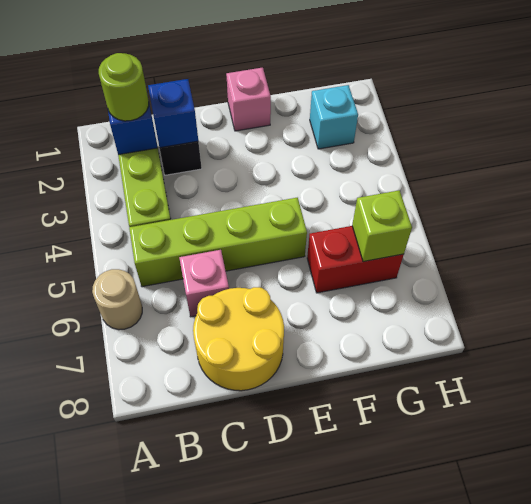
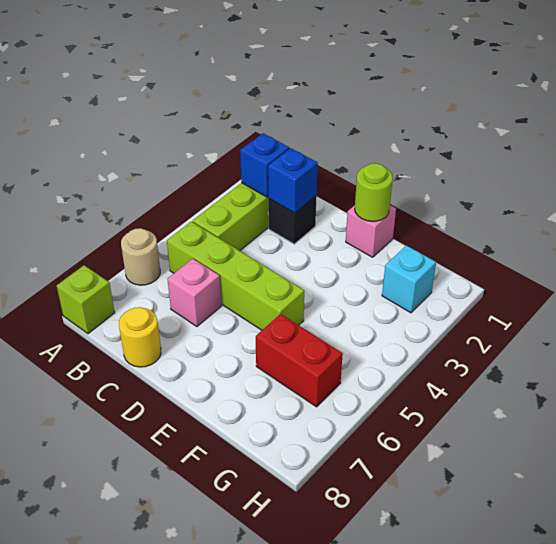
lime round brick B2 level 3 -> lime round brick E1 level 2
yellow round brick C7:D8 level 1 -> yellow round brick C8 level 1
lime brick G6 level 2 -> lime brick A8 level 1

